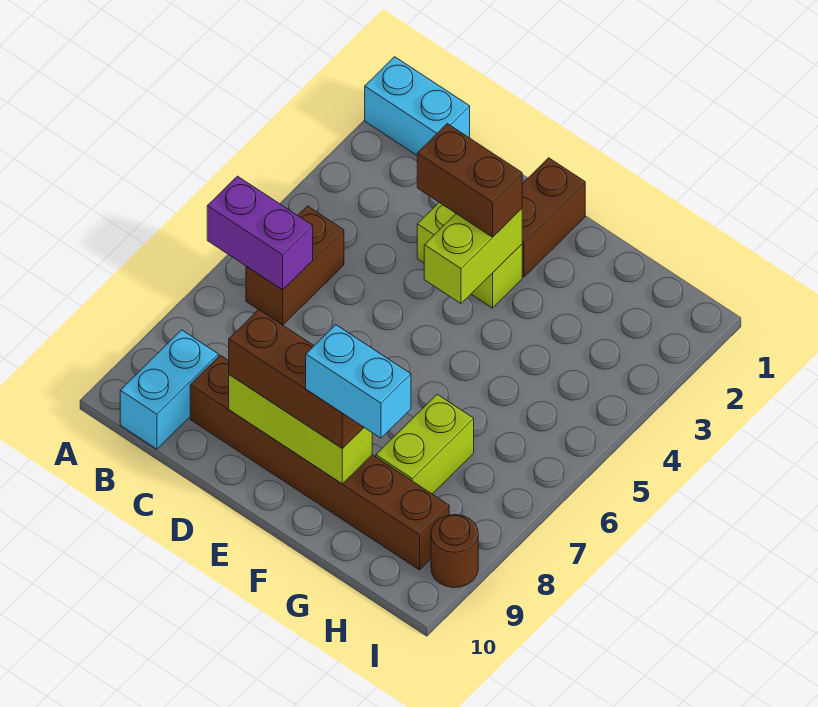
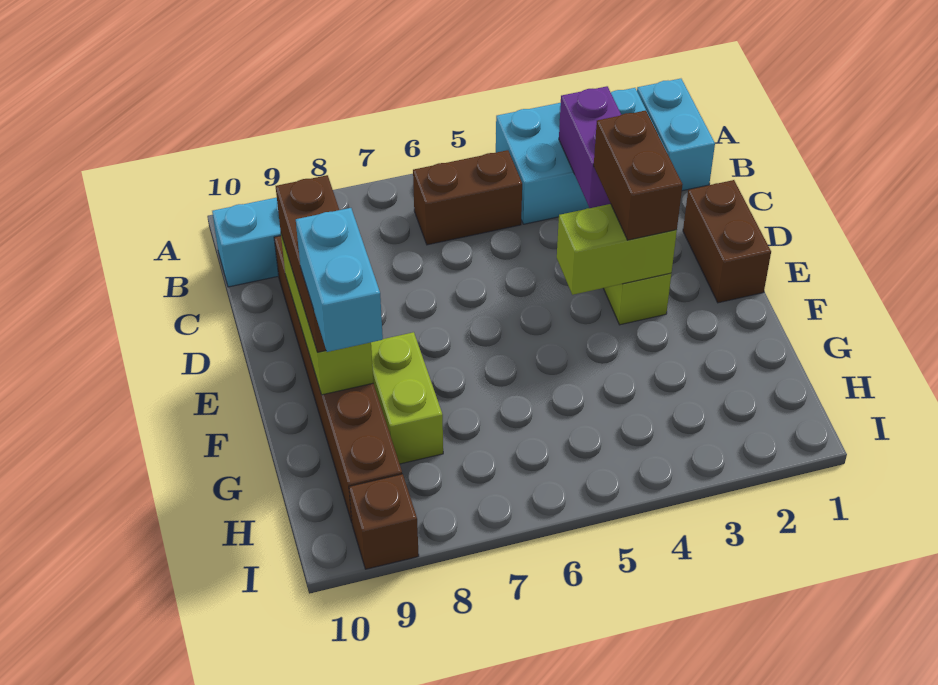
none -> cyan brick A2:B4 level 1
purple brick A6:B6 level 2 -> purple brick B3:C3 level 2
brown brick E1:E2 level 1 -> brown brick D1:E1 level 1
lime brick G7:G8 level 1 -> lime brick F8:G8 level 1
brown round brick I9 level 1 -> brown brick I9 level 1

